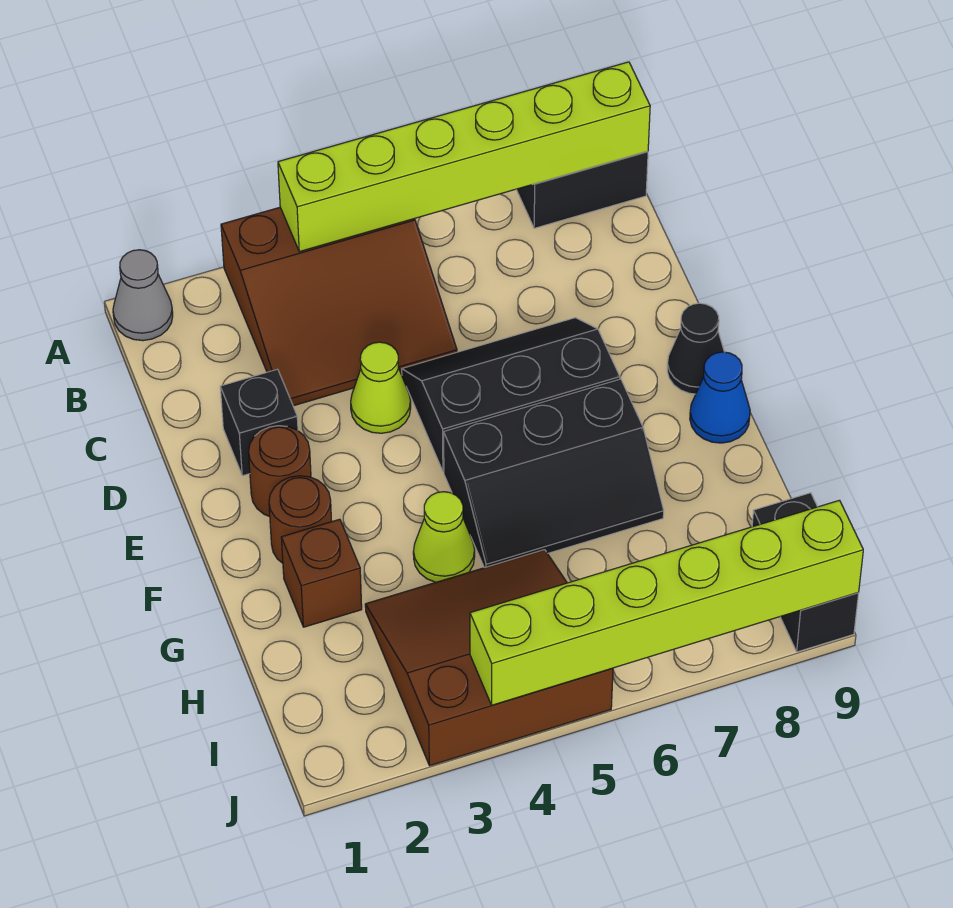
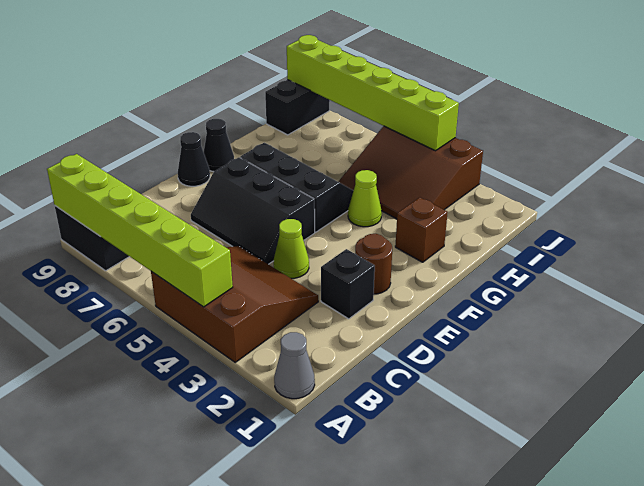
brown round brick F2 level 1 -> none
blue cone F9 level 1 -> black cone F9 level 1

